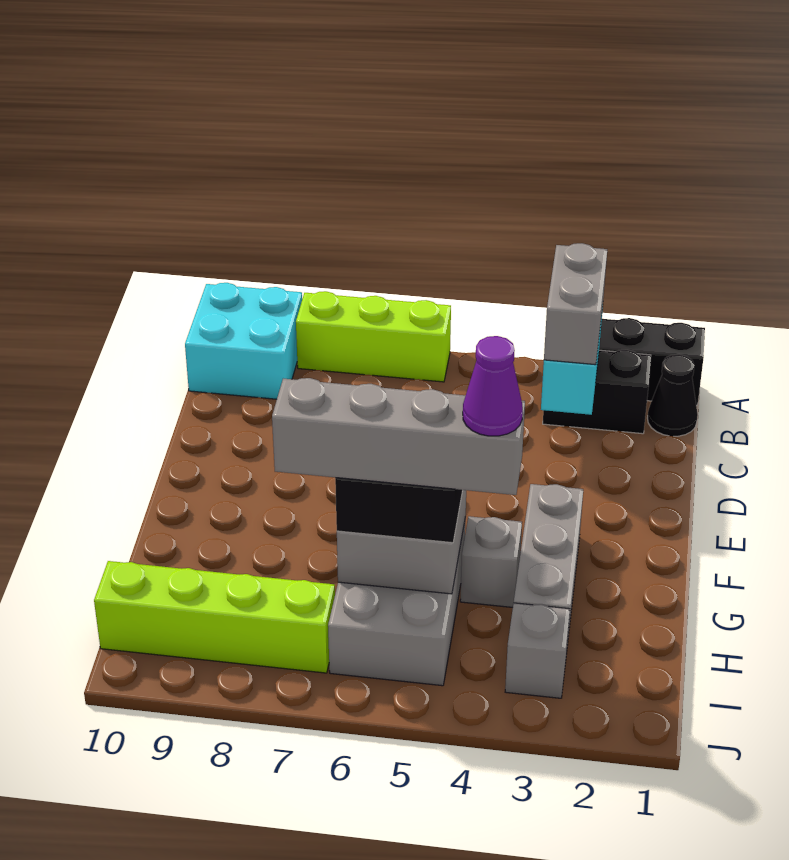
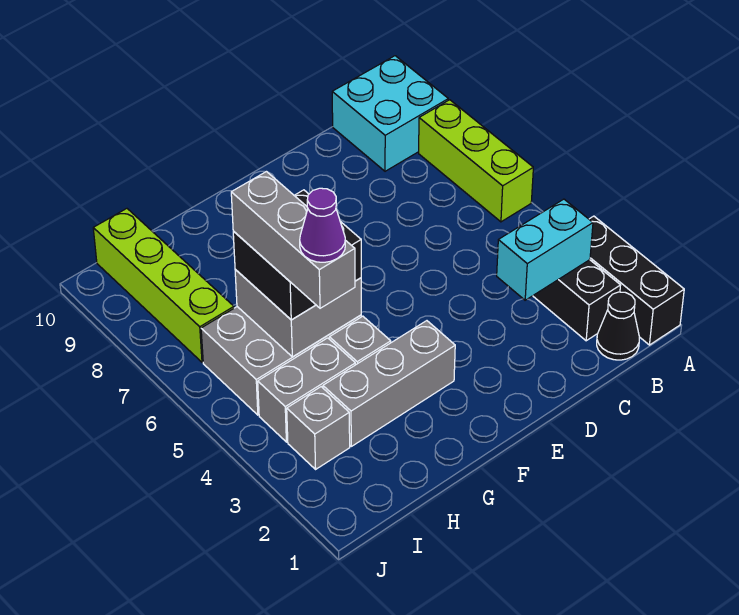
grey brick B3:C3 level 3 -> grey brick H4:I4 level 1
grey brick H4:H7 level 4 -> grey brick H4:H6 level 4

